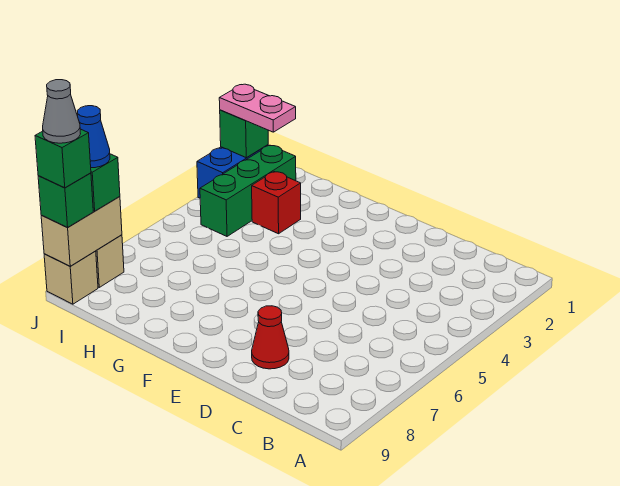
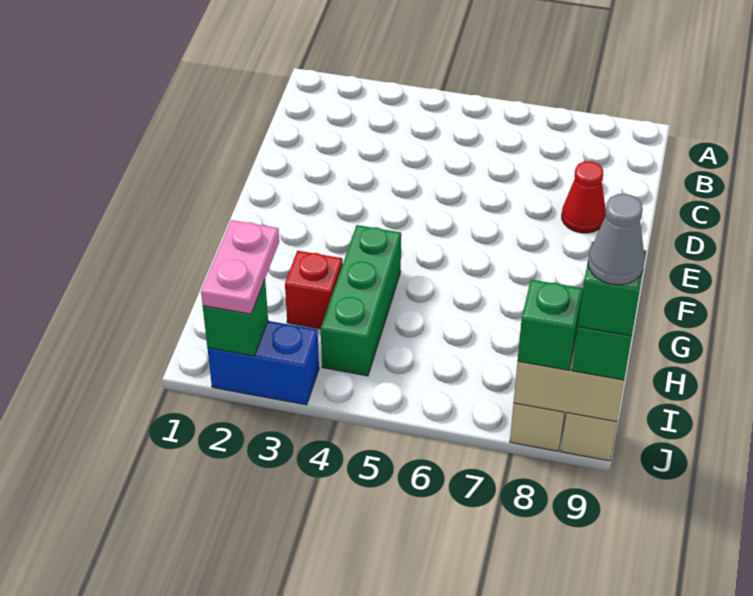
green brick I2:I4 level 1 -> green brick G4:I4 level 1
blue cone J8 level 4 -> none

